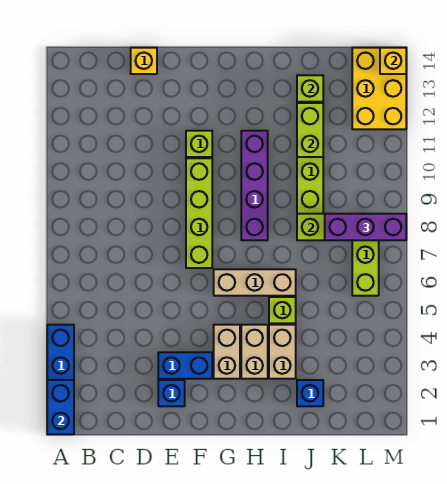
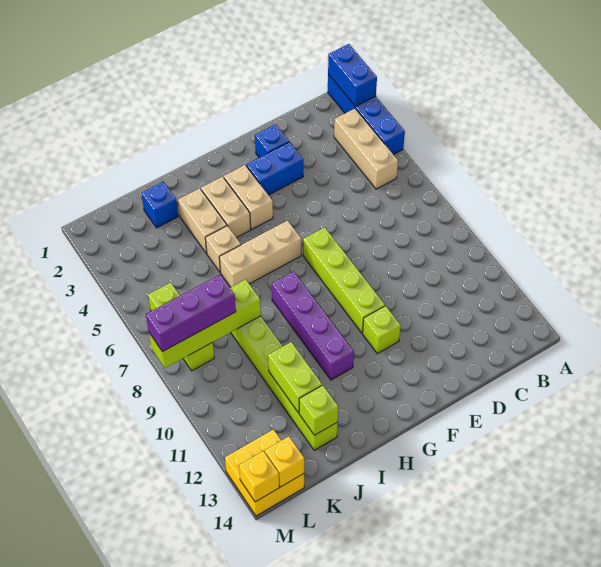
none -> tan brick B3:B5 level 1
yellow brick D14 level 1 -> yellow brick L14 level 2
lime brick I5 level 1 -> tan brick I5 level 1
yellow brick L12:M14 level 1 -> yellow brick L13:M14 level 1

